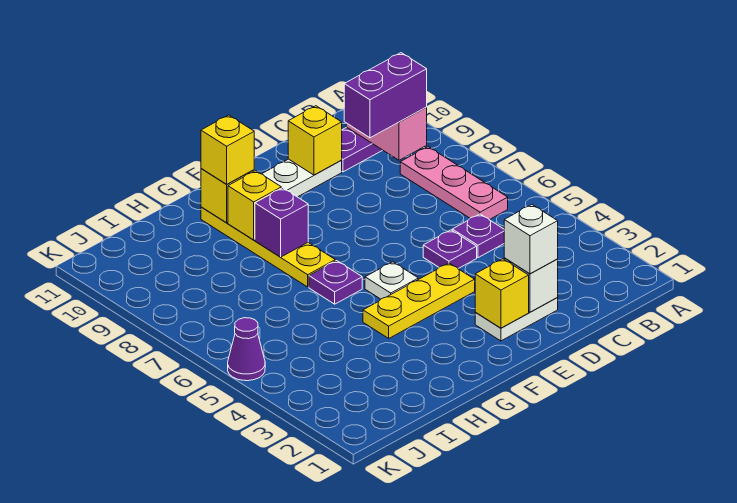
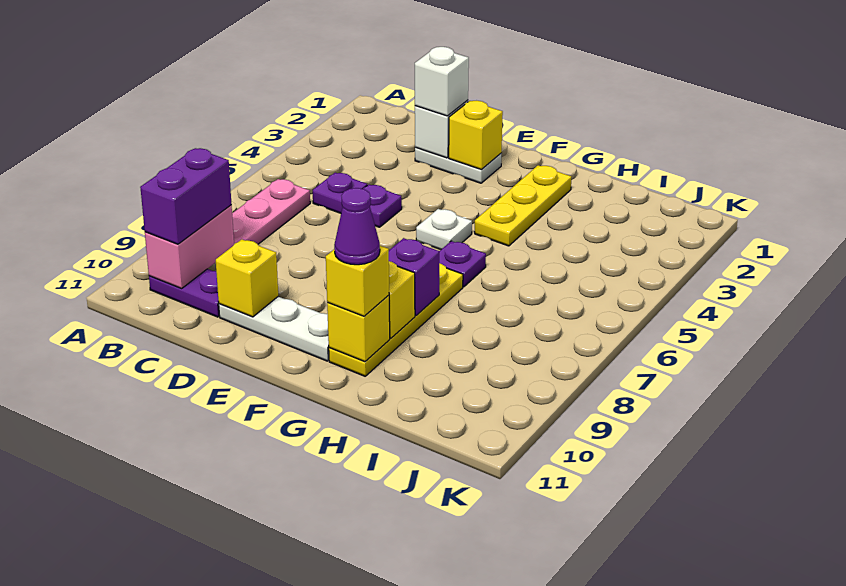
purple brick B9:C9 level 3 -> purple brick B9:B10 level 3
yellow plate E4:G4 level 1 -> yellow plate G2:G4 level 1
purple cone K5 level 1 -> purple cone G10 level 4

